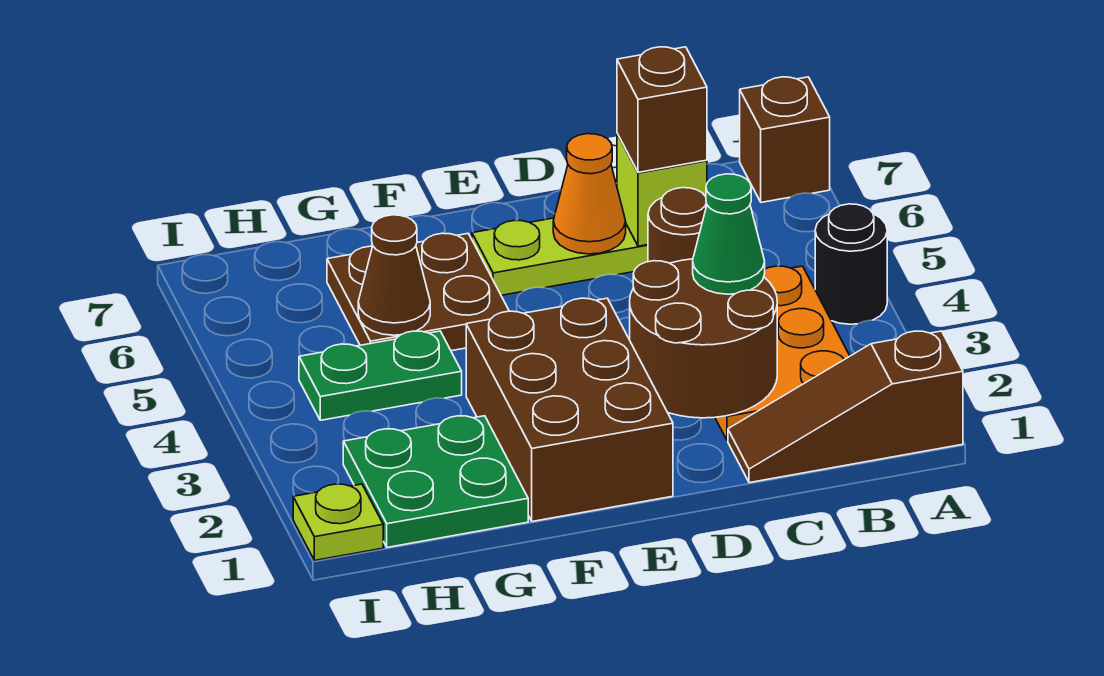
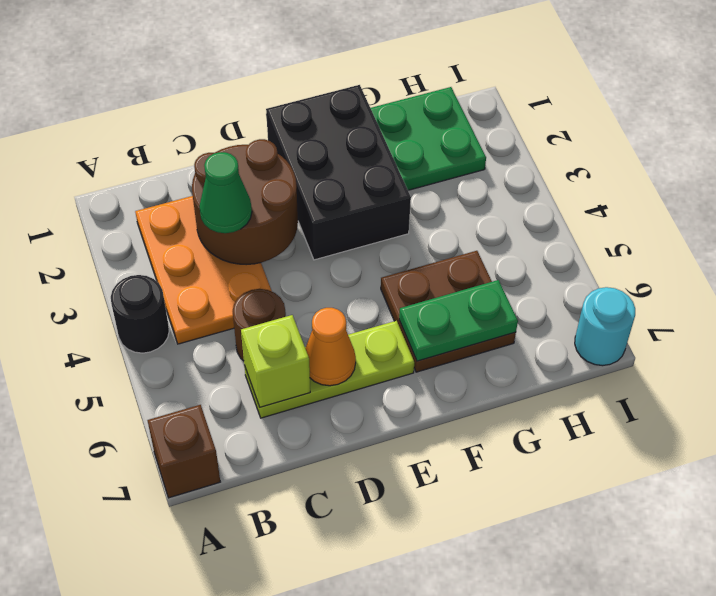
brown slope A1:C1 level 1 top A -> none
brown brick C6 level 3 -> none
brown brick E1:F3 level 1 -> black brick E1:F3 level 1
green plate G4:H4 level 1 -> green plate F6:G6 level 2
brown cone G5 level 2 -> none
lime plate I1 level 1 -> none
none -> cyan round brick I7 level 1

